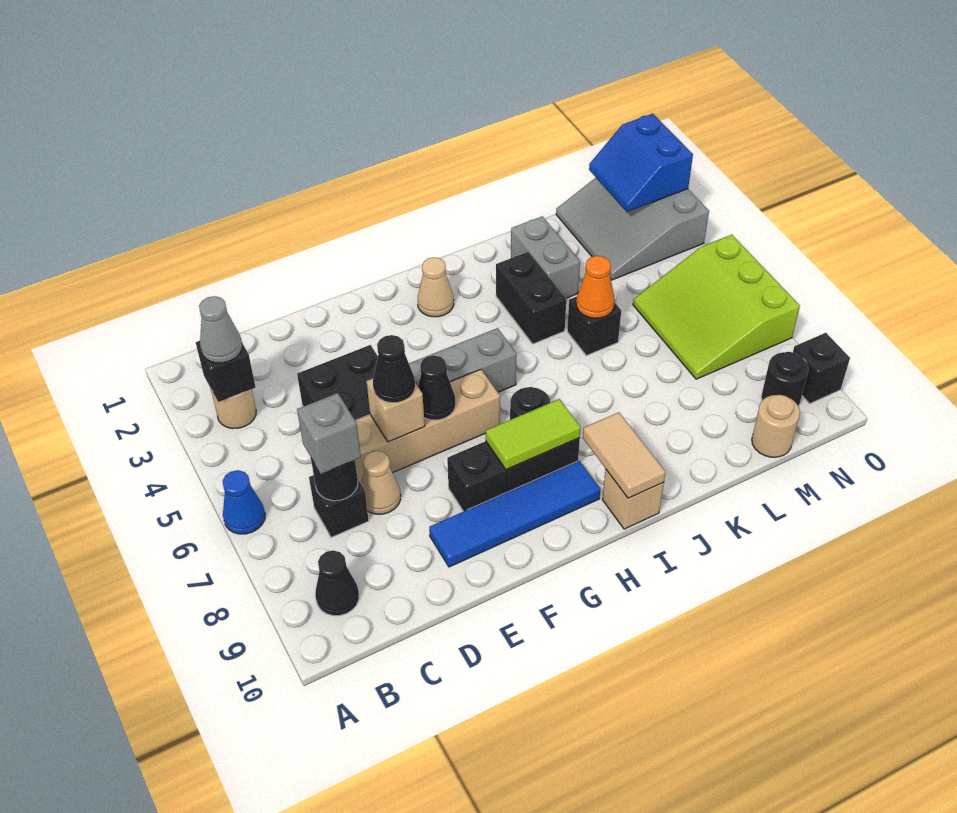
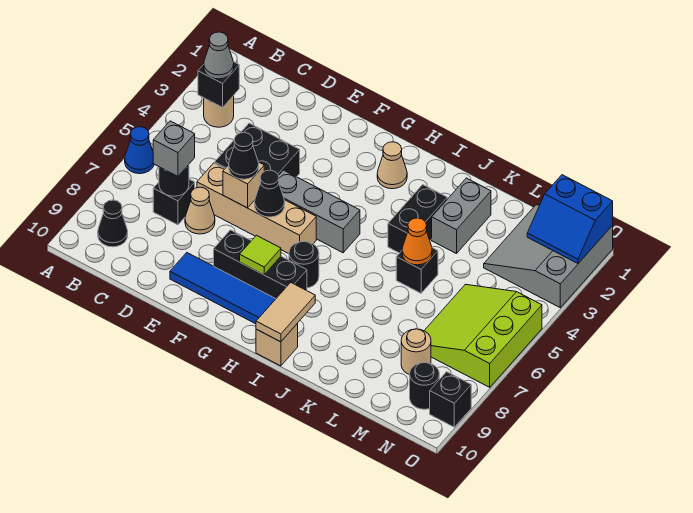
lime tile G8:H8 level 2 -> lime tile G8 level 2
tan round brick M10 level 1 -> tan round brick M8 level 1
blue slope N1:O2 level 2 top O -> blue slope N1:O2 level 2 top 1

